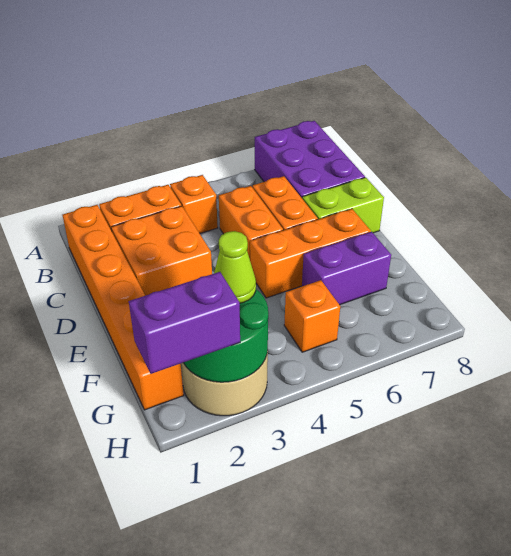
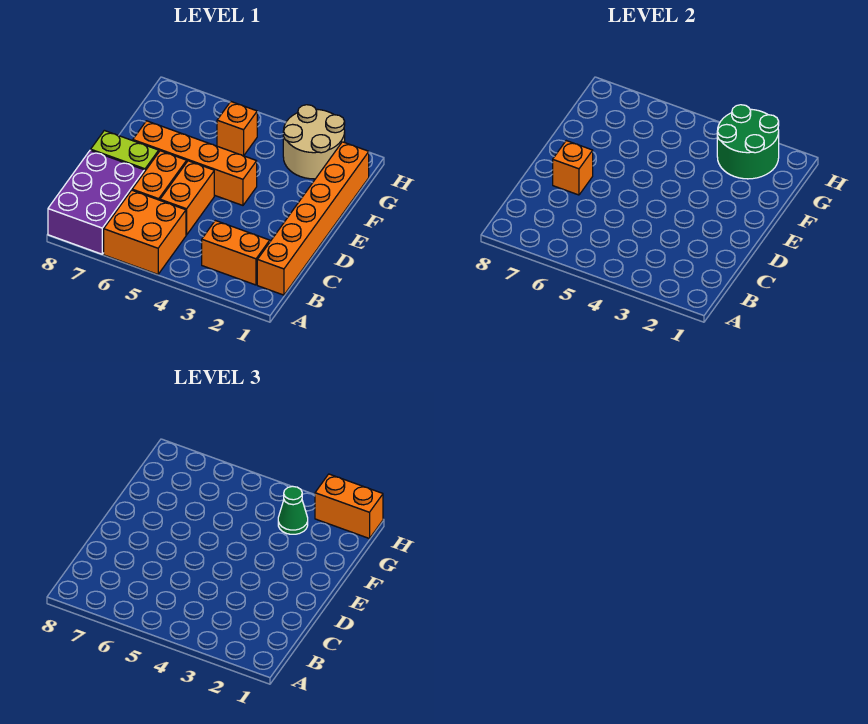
orange brick B4 level 1 -> orange brick D7 level 2
orange brick C2:D3 level 1 -> orange brick A5:B6 level 1
orange brick E5:E7 level 1 -> orange brick E4:E7 level 1
purple brick F6:F7 level 1 -> none
lime cone G3 level 3 -> green cone G3 level 3
purple brick H1:H2 level 3 -> orange brick H1:H2 level 3

